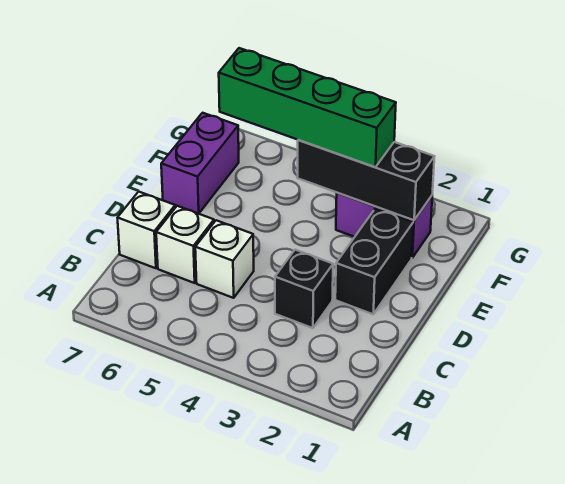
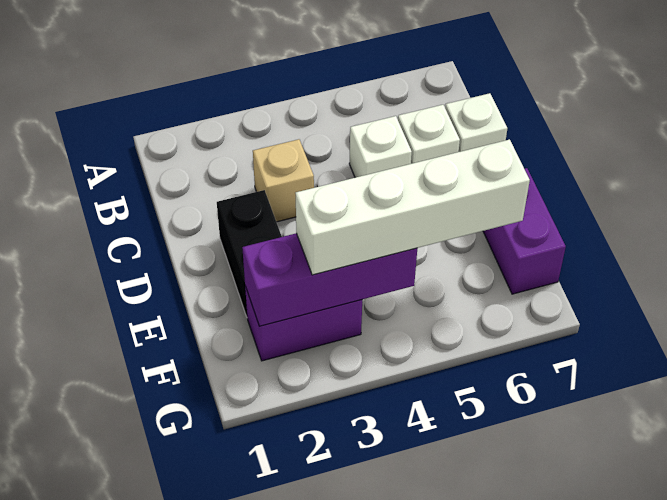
black brick C3 level 1 -> tan brick C3 level 1
black brick F2:F4 level 2 -> purple brick F2:F4 level 2
green brick F3:F6 level 3 -> white brick F3:F6 level 3

